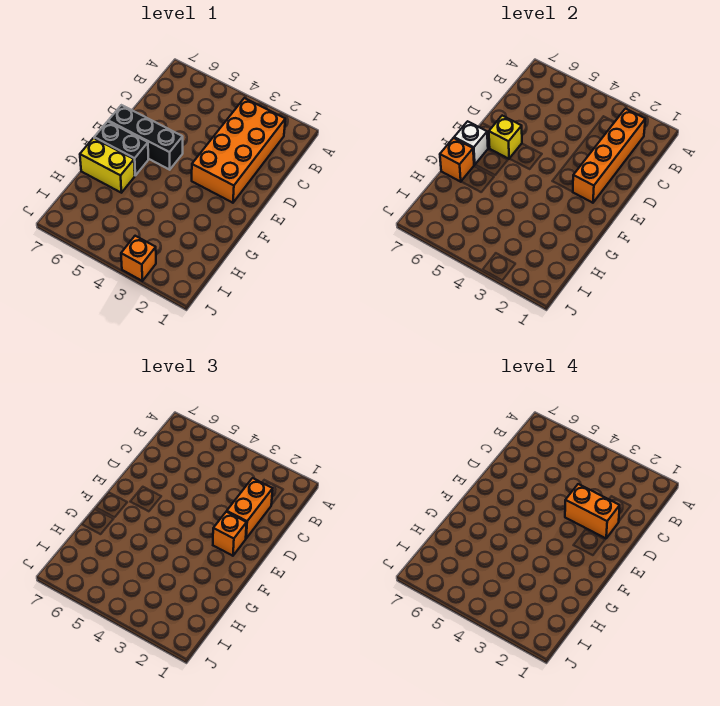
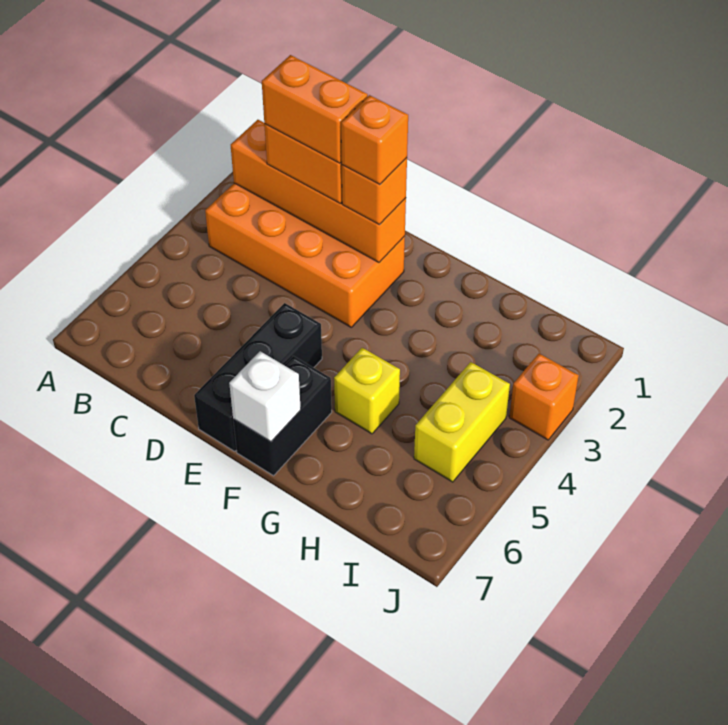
orange brick D2:D3 level 4 -> orange brick C2:D2 level 4
yellow brick E6 level 2 -> yellow brick G5 level 1
yellow brick G6:G7 level 1 -> yellow brick I4:I5 level 1
orange brick G7 level 2 -> orange brick E2 level 4

